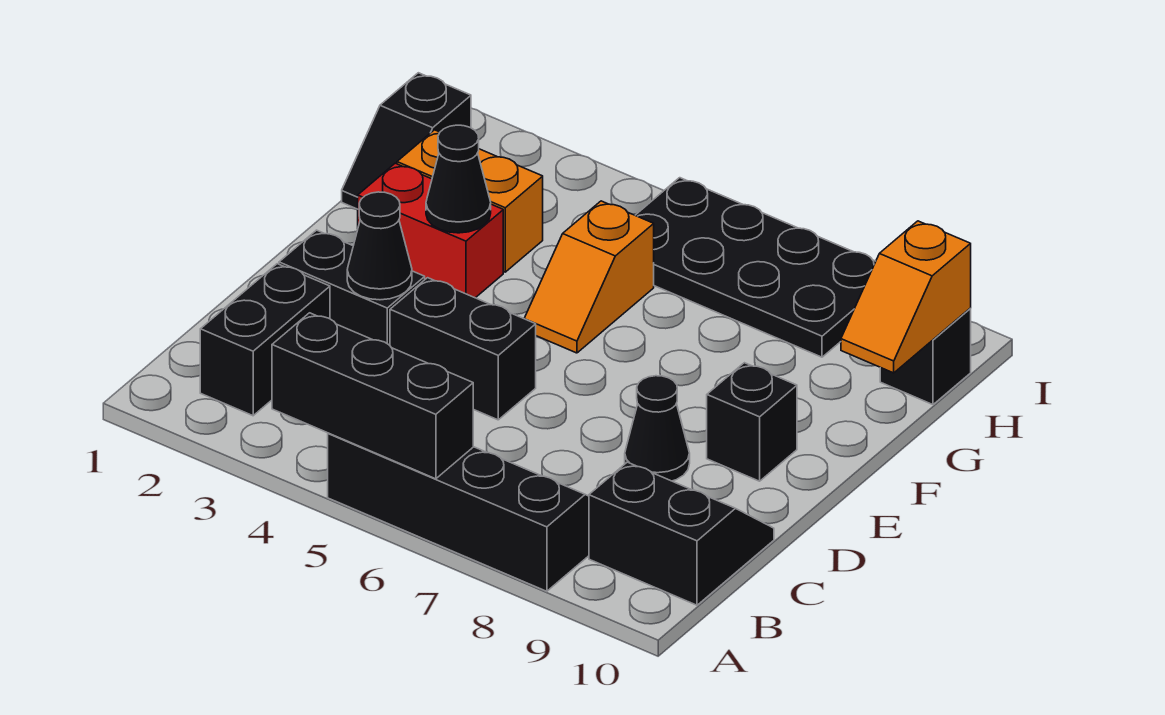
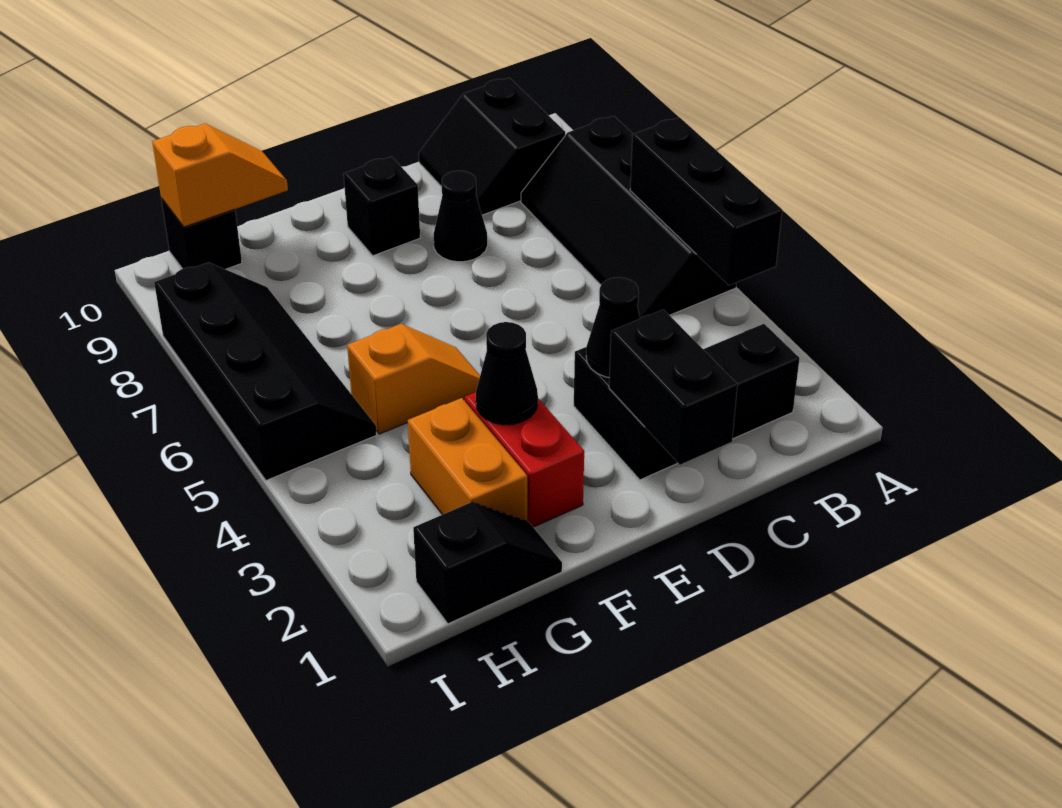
black brick D4:D5 level 1 -> black brick D1:D2 level 2
black plate H5:I8 level 1 -> black slope H5:I8 level 1 top I

